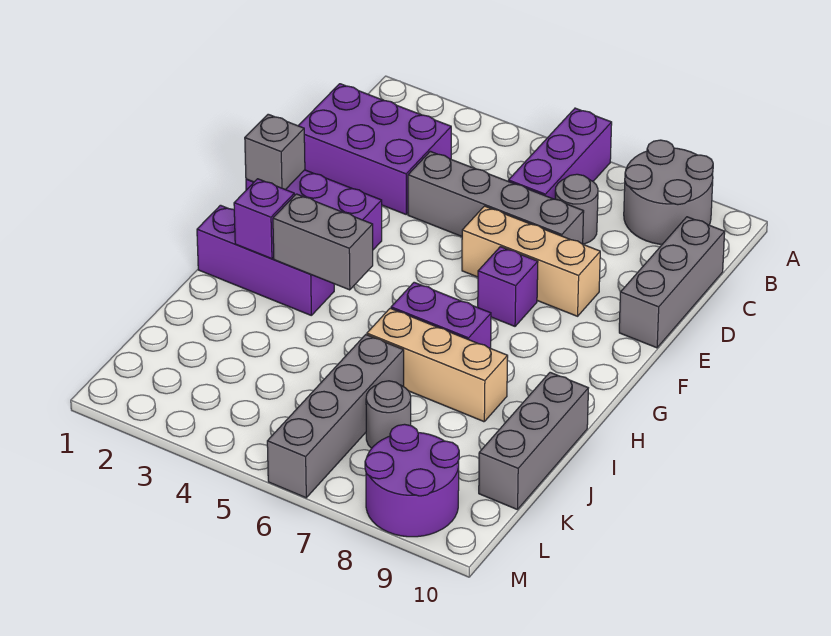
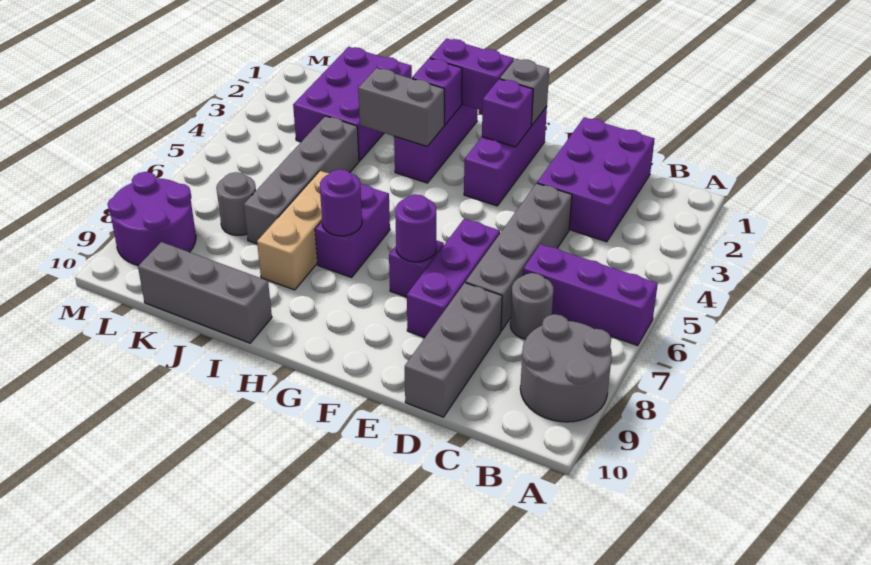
grey brick C10:E10 level 1 -> grey brick D8:D10 level 1
tan brick E6:E8 level 1 -> purple brick E6:E8 level 1
none -> purple brick F2 level 2
none -> purple round brick F7 level 2
none -> purple brick G1:H1 level 2
grey brick H3:H4 level 2 -> grey brick H3:I3 level 2
none -> purple round brick H7 level 2
none -> purple brick J1:K3 level 1
grey brick J6:M6 level 1 -> grey brick J4:J7 level 1

